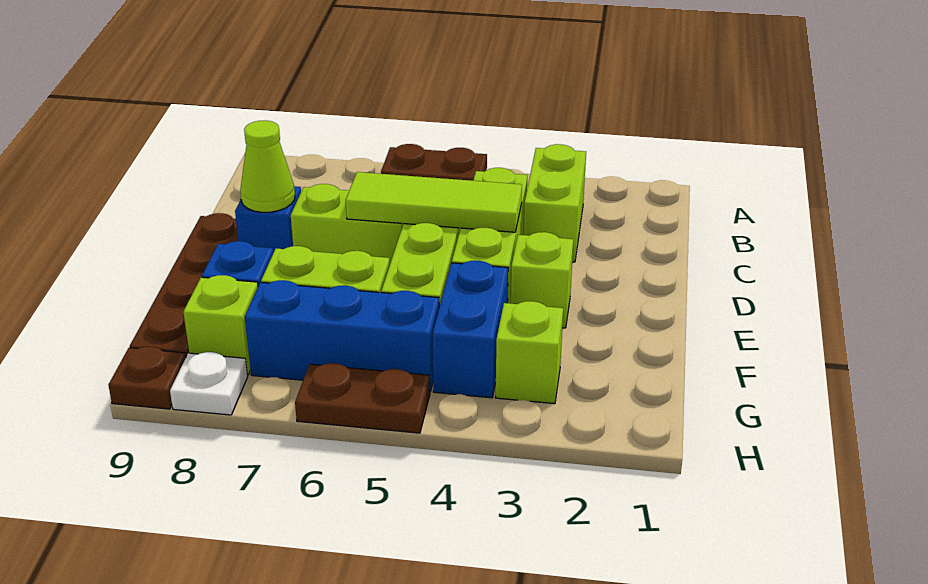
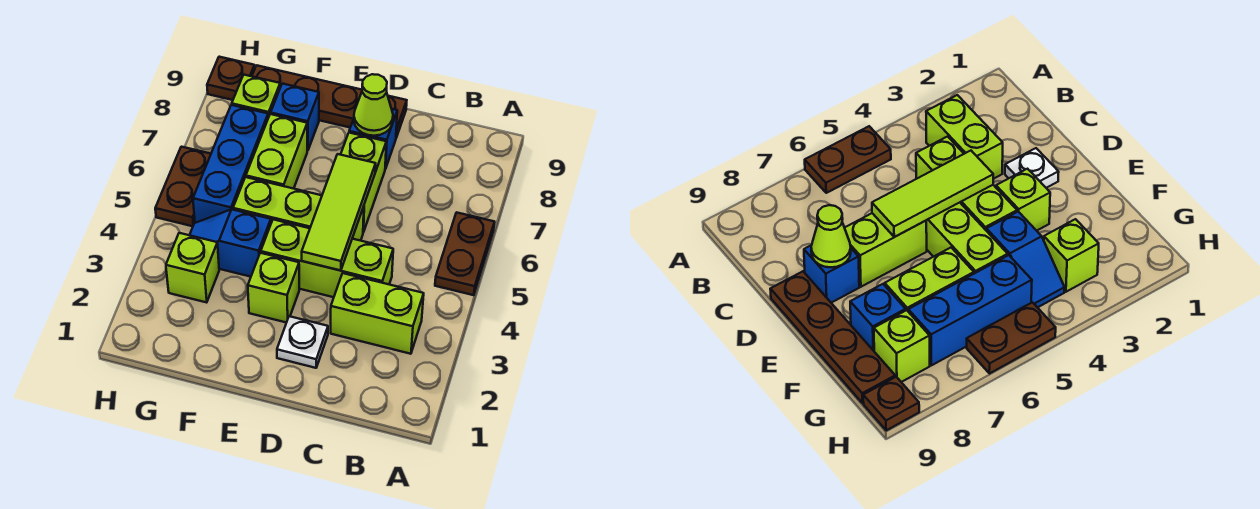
blue brick F4:G4 level 1 -> blue slope F4:G4 level 1 top F
white plate H8 level 1 -> white plate D2 level 1

